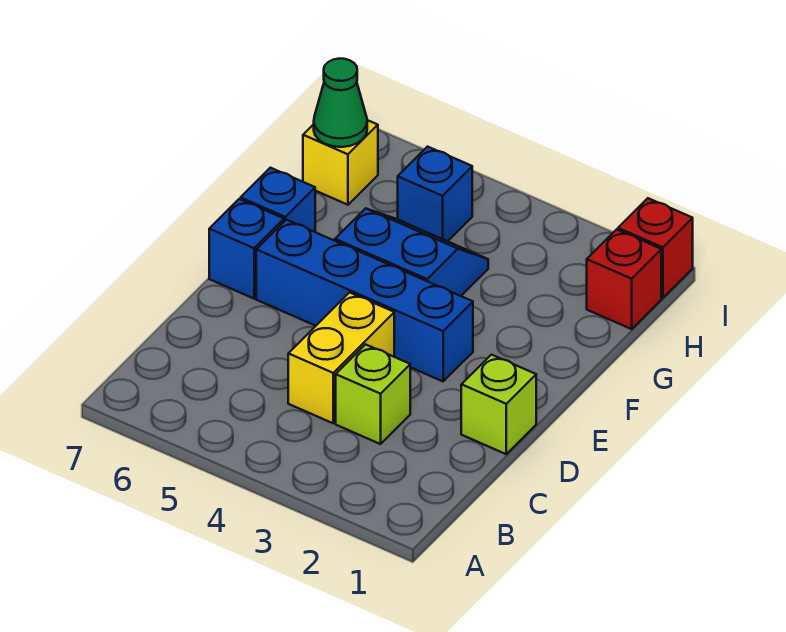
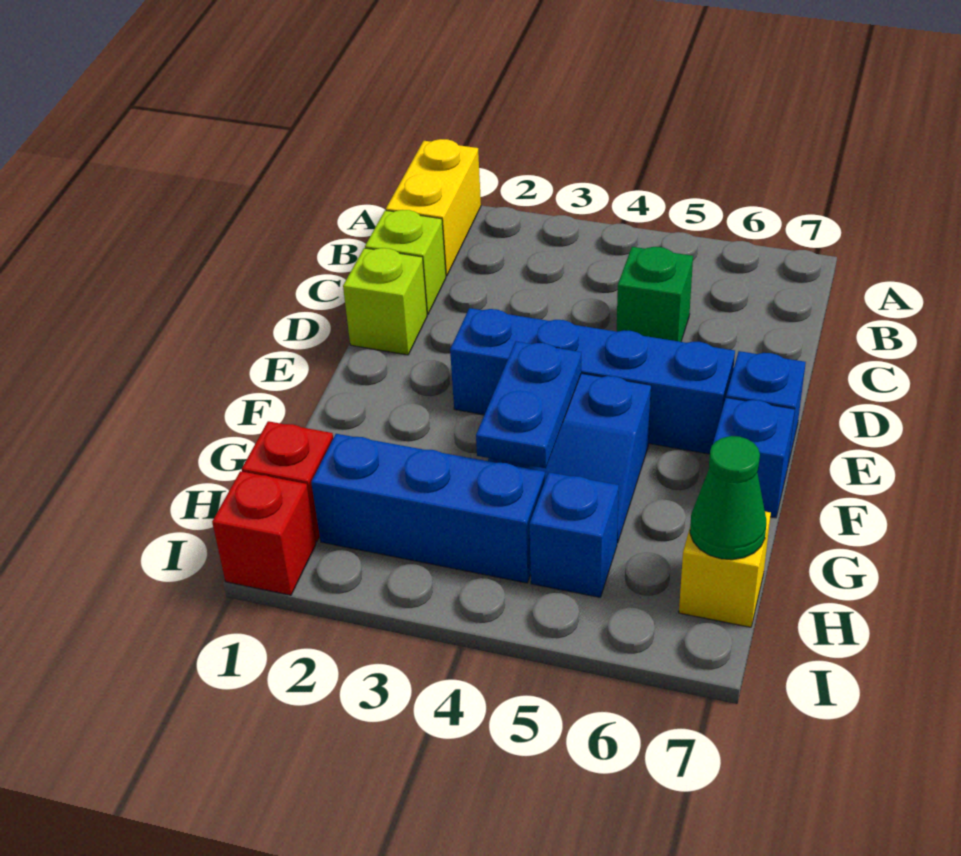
lime brick C3 level 1 -> lime brick C1 level 1
yellow brick C4:D4 level 1 -> yellow brick A1:B1 level 1
none -> green brick C5 level 1
none -> blue plate F4:G4 level 2
none -> blue brick H2:H4 level 1

